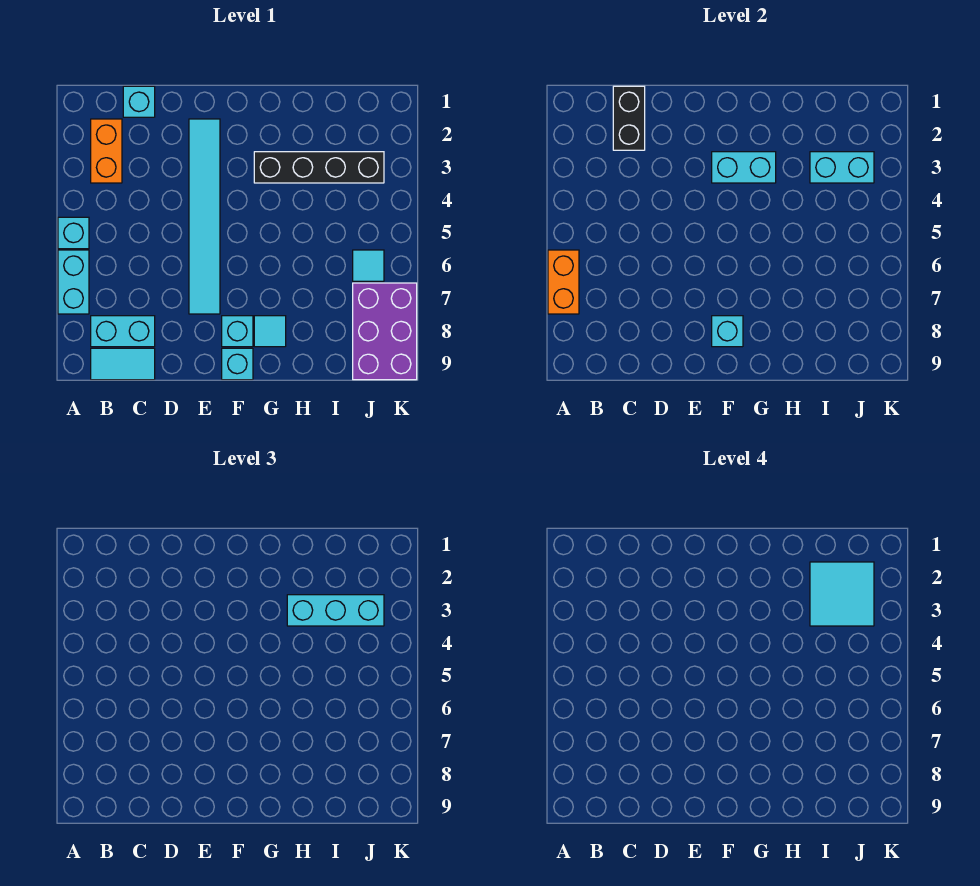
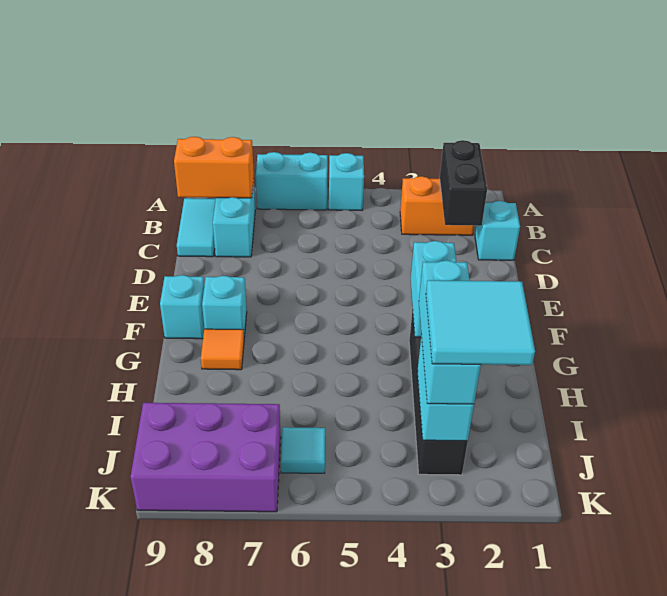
orange brick A6:A7 level 2 -> orange brick B8:B9 level 2
black brick C1:C2 level 2 -> black brick B2:C2 level 2
cyan tile E2:E7 level 1 -> none
cyan brick F8 level 2 -> none
cyan tile G8 level 1 -> orange tile G8 level 1

